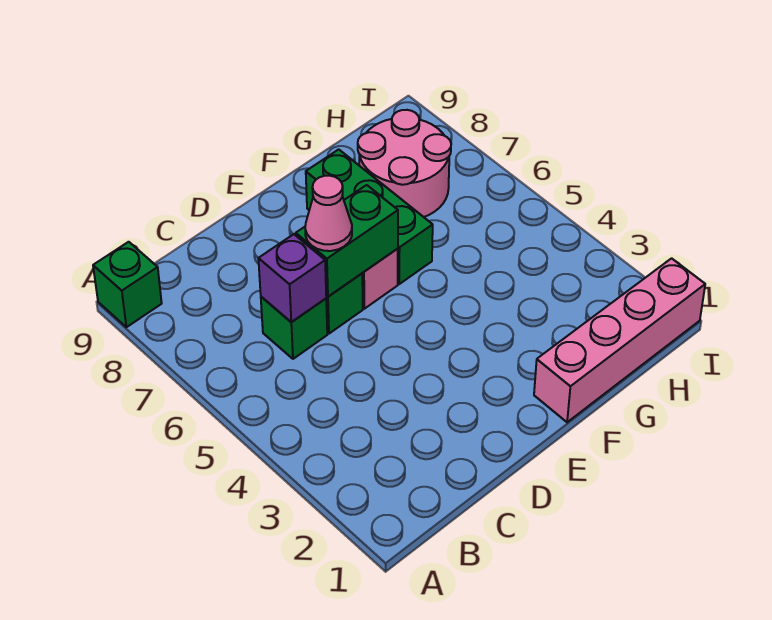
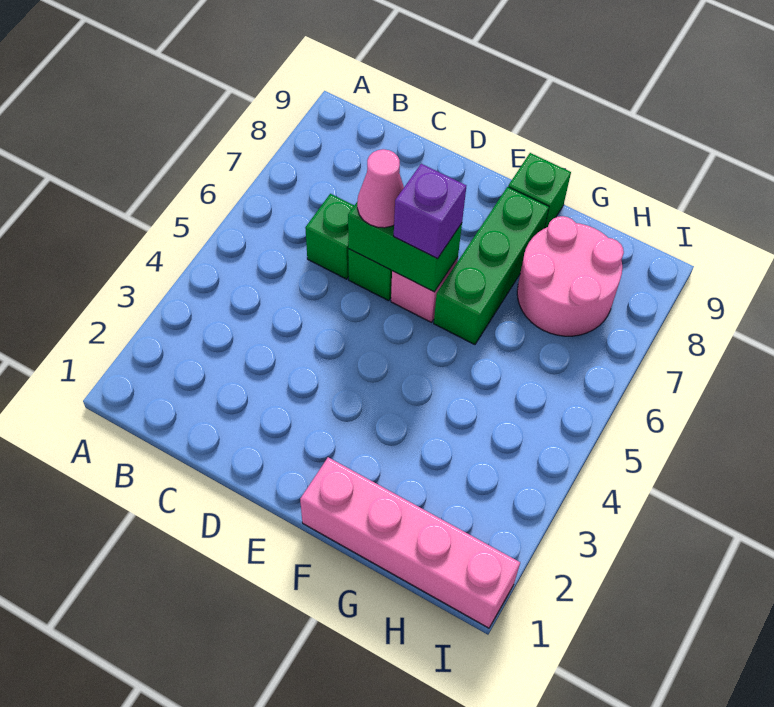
green brick A9 level 1 -> green brick F9 level 1
purple brick C6 level 2 -> purple brick E6 level 3

